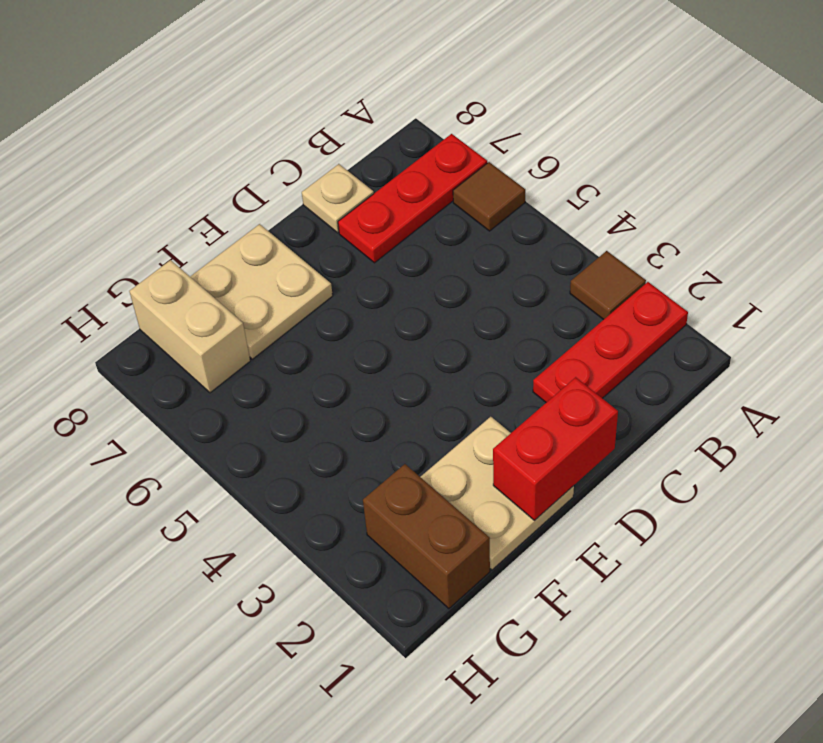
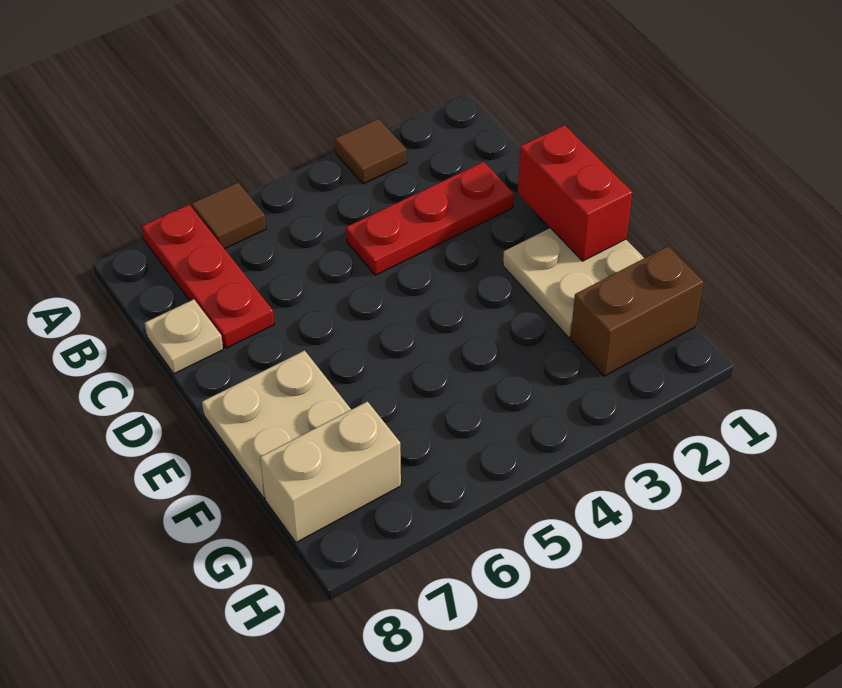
red plate A2:C2 level 1 -> red plate C2:C4 level 1

